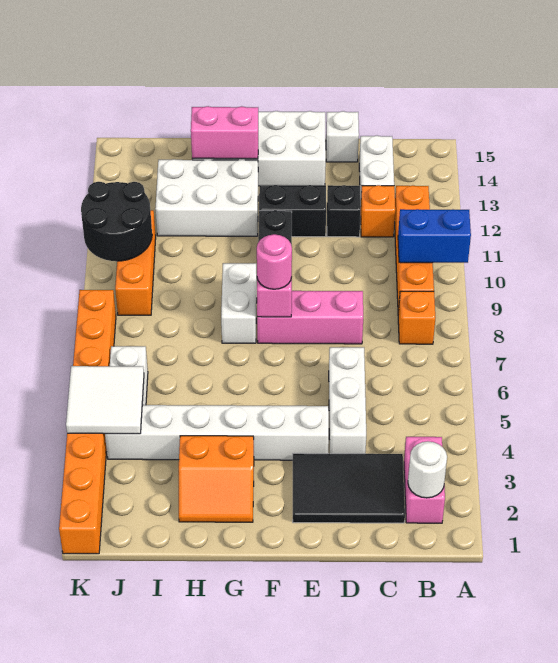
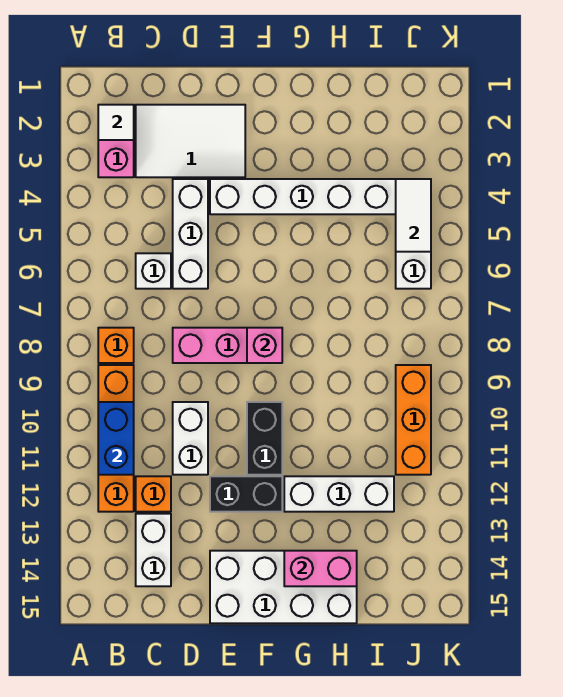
blue brick A10:B10 level 2 -> blue brick B10:B11 level 2
white round brick B2 level 2 -> white tile B2 level 2
black tile C2:E3 level 1 -> white tile C2:E3 level 1
black brick D12 level 1 -> none
white brick D15 level 1 -> white brick C6 level 1
pink round brick F8 level 3 -> none
orange slope G2:H3 level 1 top 3 -> none
white brick G8:G9 level 1 -> white brick D10:D11 level 1
white brick G12:I13 level 1 -> white brick G12:I12 level 1
white tile J4:K5 level 2 -> white tile J4:J5 level 2
black round brick J10:K11 level 2 -> none
orange brick K1:K8 level 1 -> none

